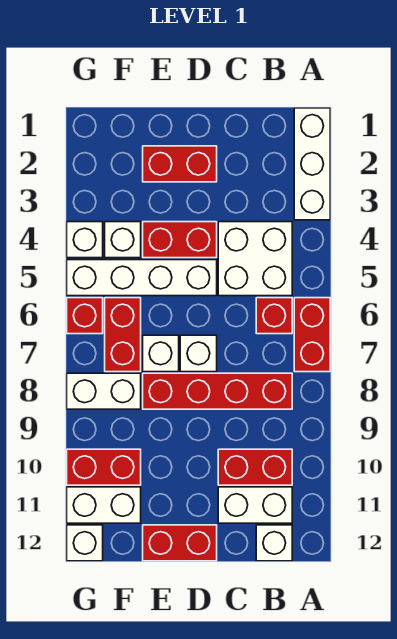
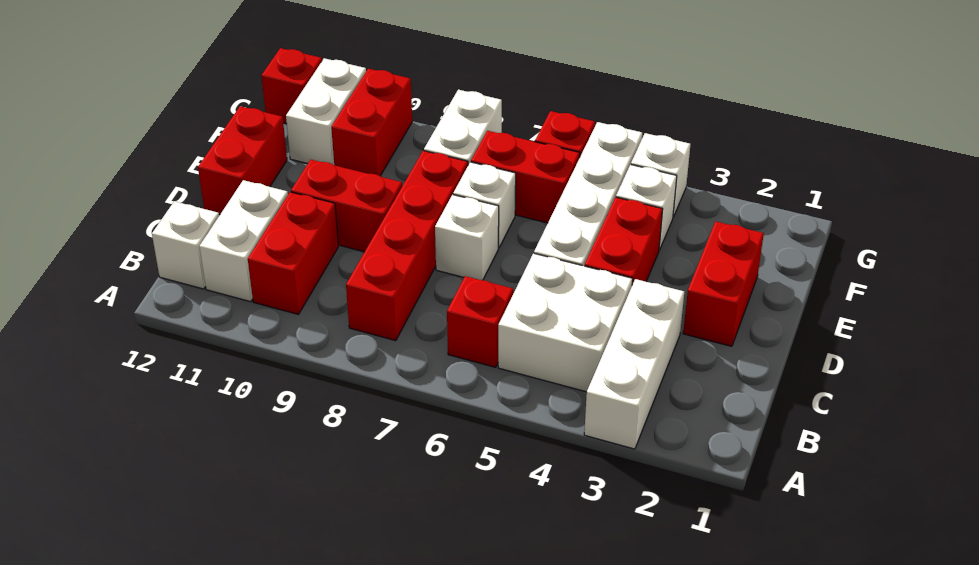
white brick A1:A3 level 1 -> white brick A3:C3 level 1
red brick A6:A7 level 1 -> red brick D9:D10 level 1
white brick G12 level 1 -> red brick G12 level 1

